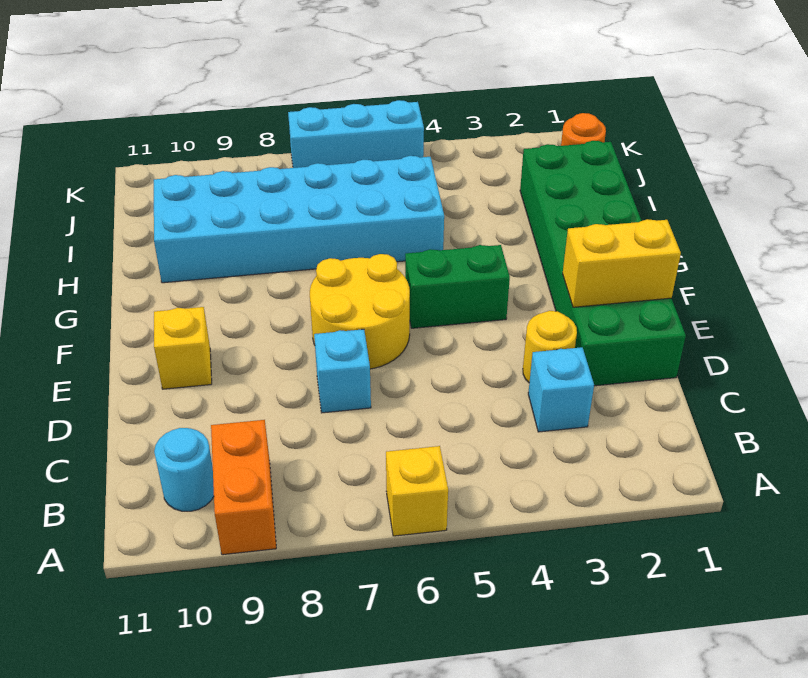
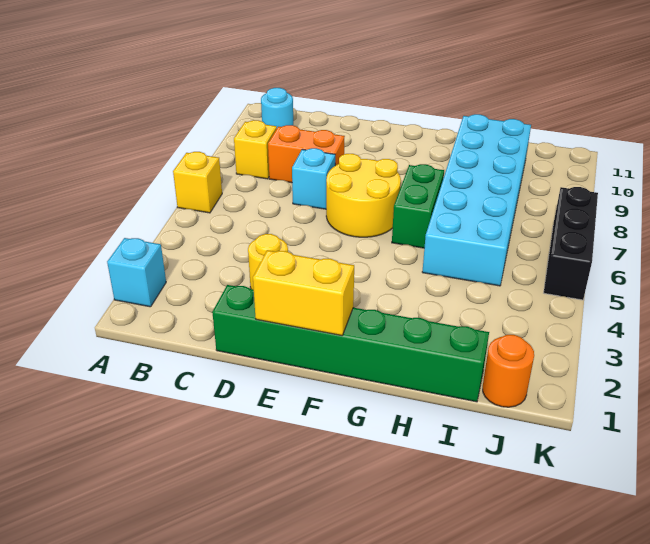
orange brick A9:B9 level 1 -> orange brick C8:D8 level 1
cyan brick C3 level 1 -> cyan brick A2 level 1
green brick D1:I2 level 1 -> green brick D1:I1 level 1
yellow brick E1:E2 level 2 -> yellow brick E1:F1 level 2
yellow brick E10 level 1 -> yellow brick B8 level 1
green brick F4:F5 level 1 -> green brick G6:G7 level 1
cyan brick K5:K7 level 1 -> black brick K5:K7 level 1

